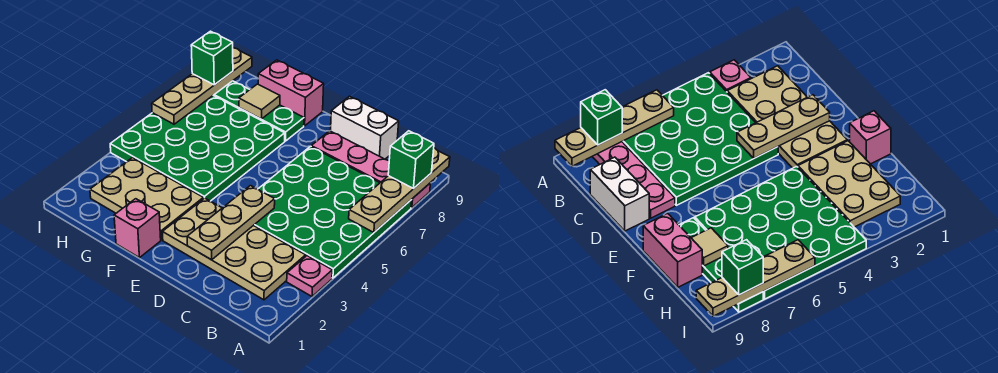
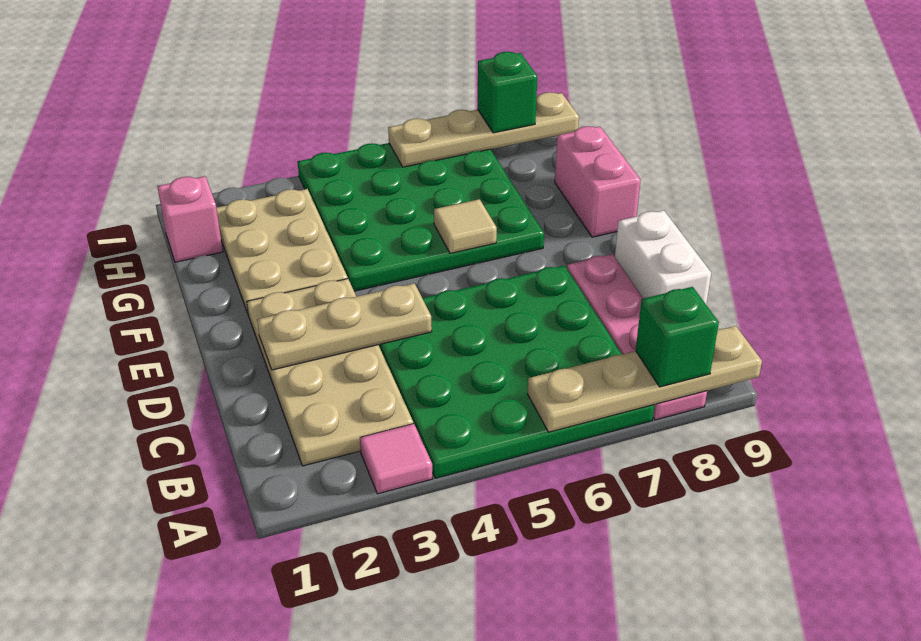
pink plate A3 level 1 -> pink tile A3 level 1
pink brick F1 level 1 -> pink brick H1 level 1
green plate F8:I8 level 1 -> none
tan tile G8 level 2 -> tan tile F6 level 2

